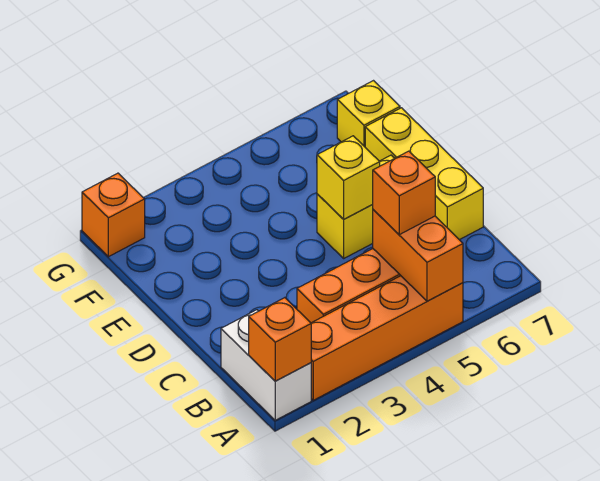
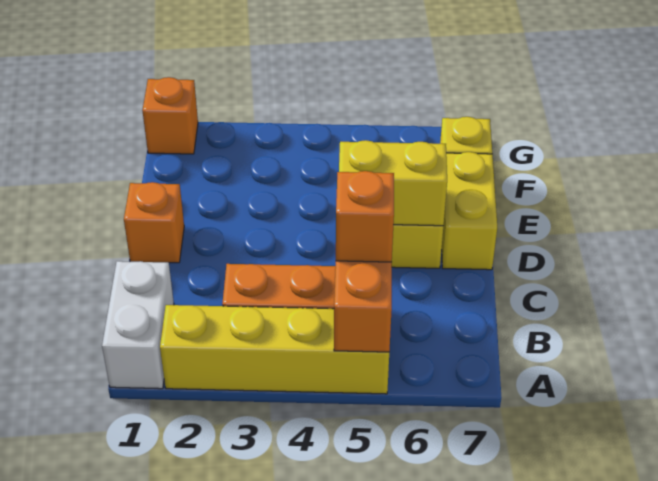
orange brick A1 level 2 -> orange brick D1 level 1
orange brick A2:A5 level 1 -> yellow brick A2:A5 level 1
yellow brick C7:E7 level 1 -> yellow brick D7:E7 level 1
yellow brick D5 level 2 -> yellow brick D5:D6 level 2

